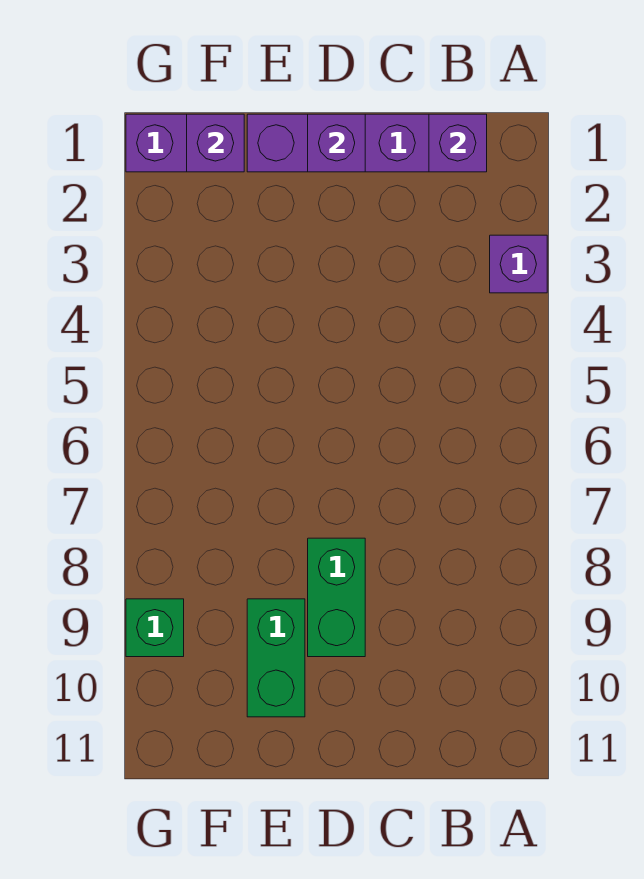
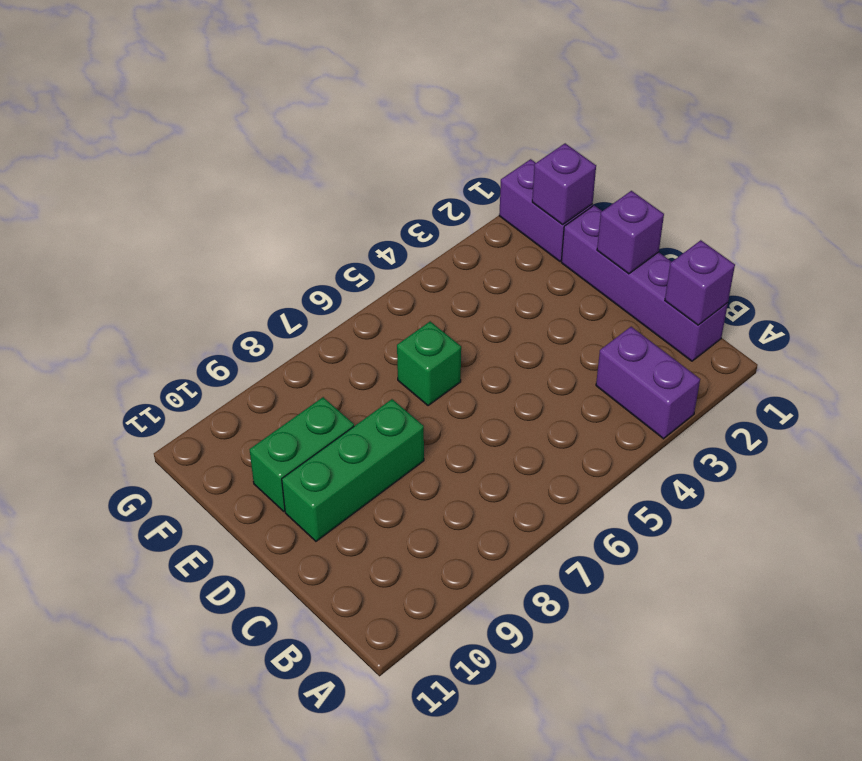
purple brick A3 level 1 -> purple brick A3:B3 level 1
green brick D8:D9 level 1 -> green brick D8:D10 level 1
green brick G9 level 1 -> green brick E6 level 1

